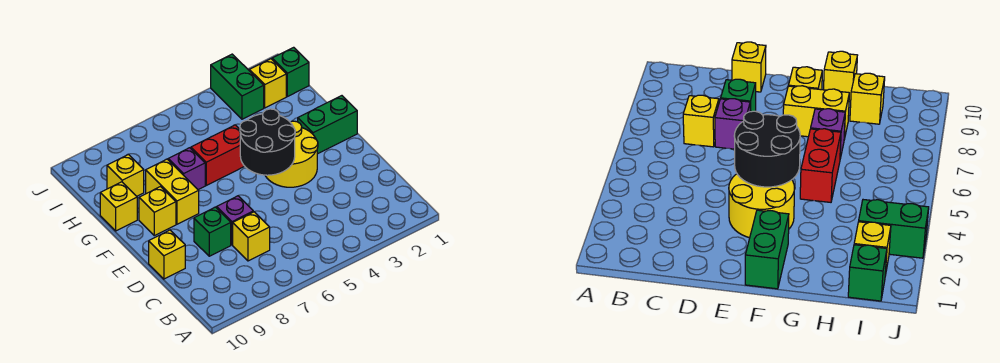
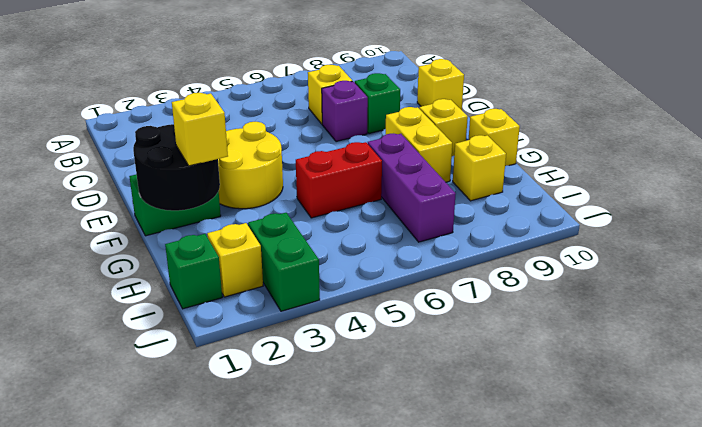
black round brick E4:F5 level 2 -> black round brick F1:G2 level 2
none -> yellow brick G2 level 3
purple brick G7 level 1 -> purple brick G7:I7 level 1

